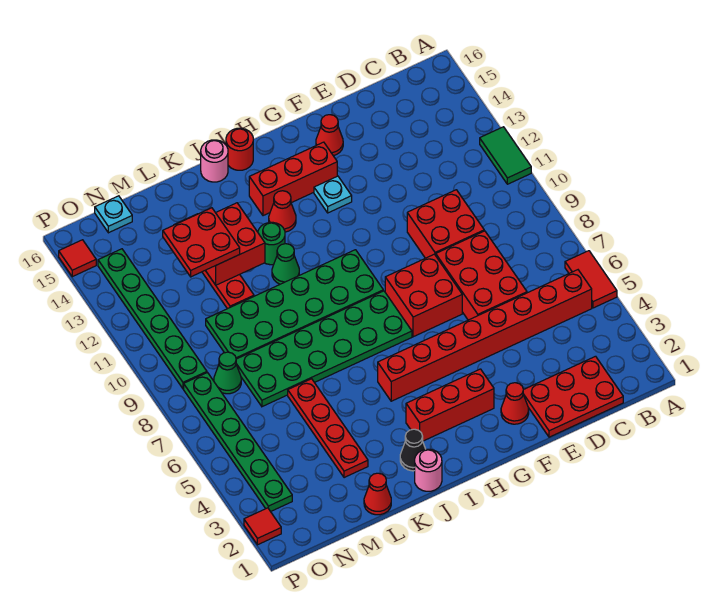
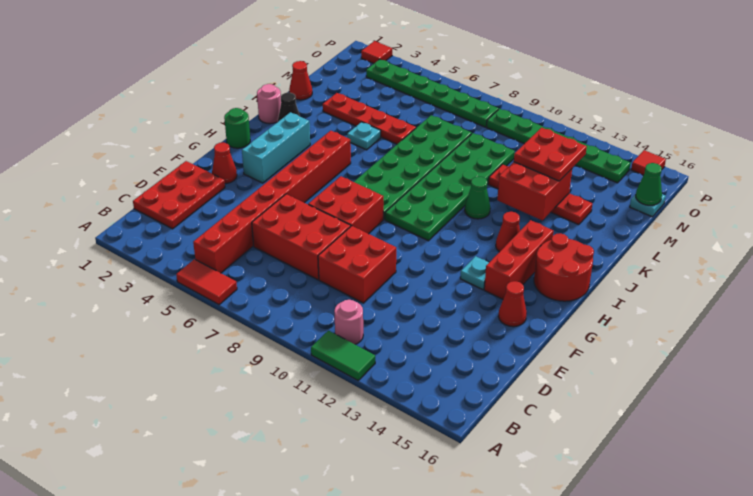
red brick G3:I3 level 1 -> cyan brick G3:I3 level 1
red round brick I16 level 1 -> red round brick H15:I16 level 1
green round brick J12 level 1 -> green round brick H1 level 1
pink round brick J16 level 1 -> pink round brick B11 level 1
none -> cyan plate K5 level 1
green cone N8 level 1 -> green cone N16 level 2

